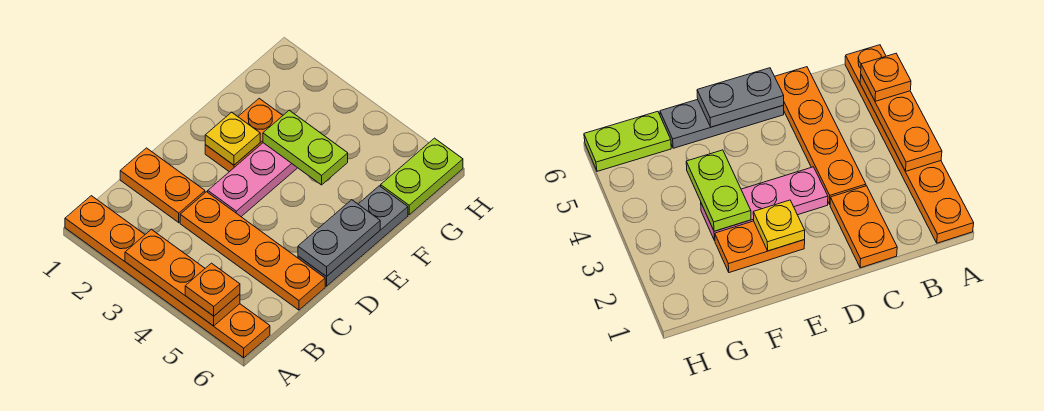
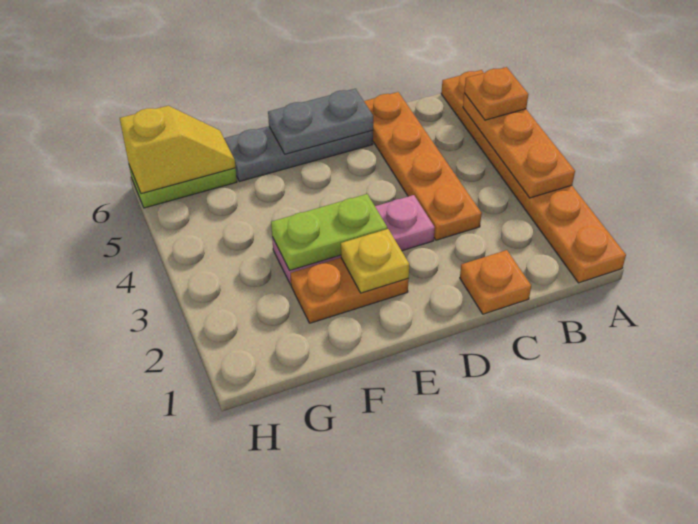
orange plate C1:C2 level 1 -> orange plate C1 level 1
lime plate F3:F4 level 2 -> lime plate E3:F3 level 2
none -> yellow slope G6:H6 level 2 top H

